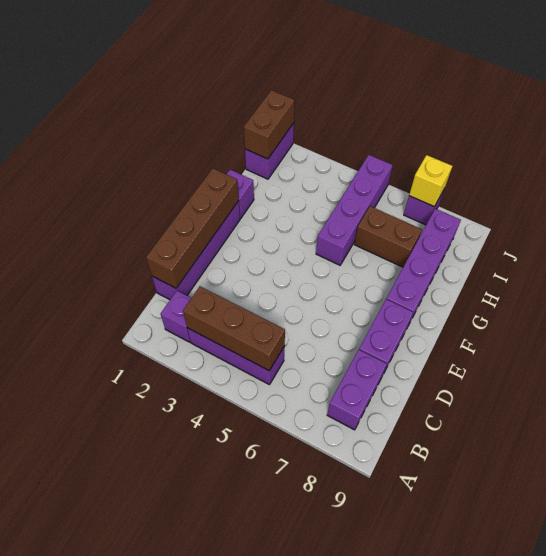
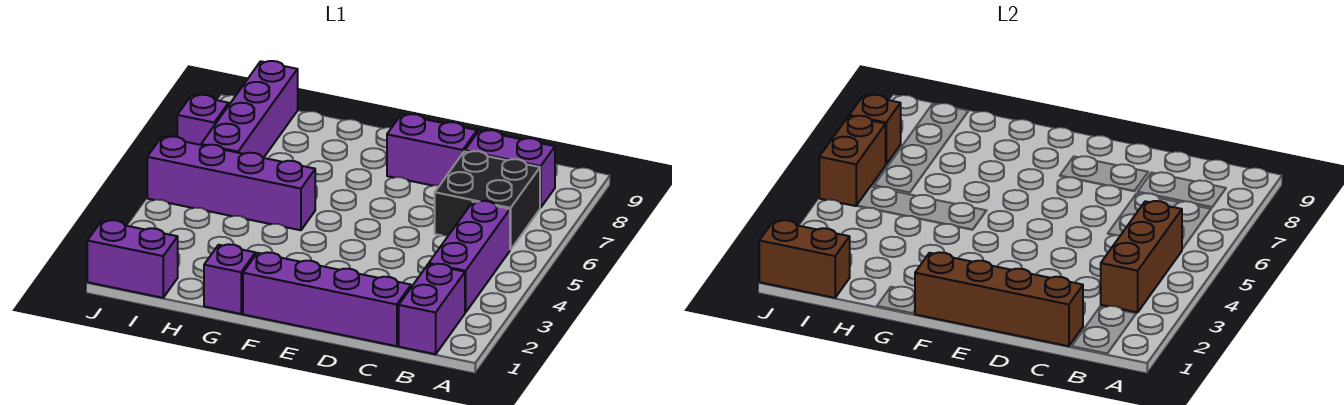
purple brick B2 level 1 -> purple brick B1:B2 level 1
none -> black brick B6:C7 level 1
purple brick F8:I8 level 1 -> purple brick I6:I9 level 1
brown brick H6:H7 level 1 -> brown brick J5:J6 level 2
yellow brick J7 level 2 -> brown brick J7 level 2

